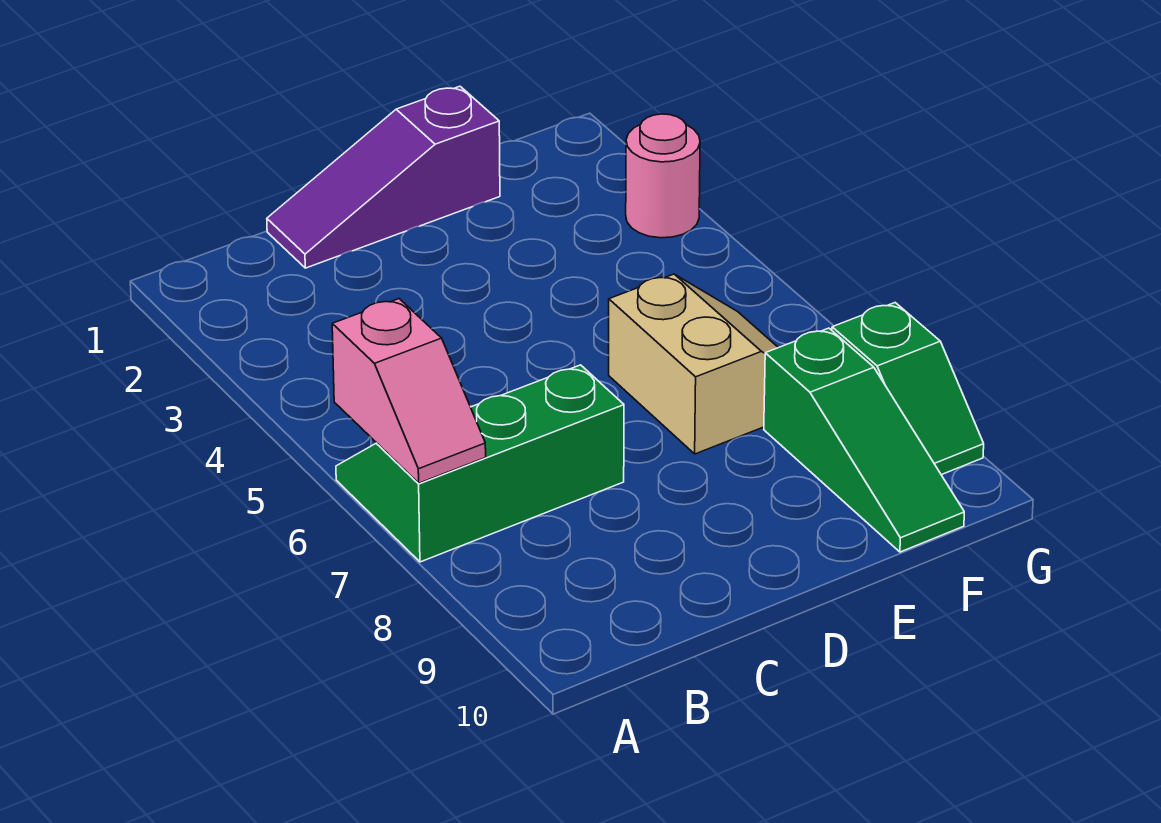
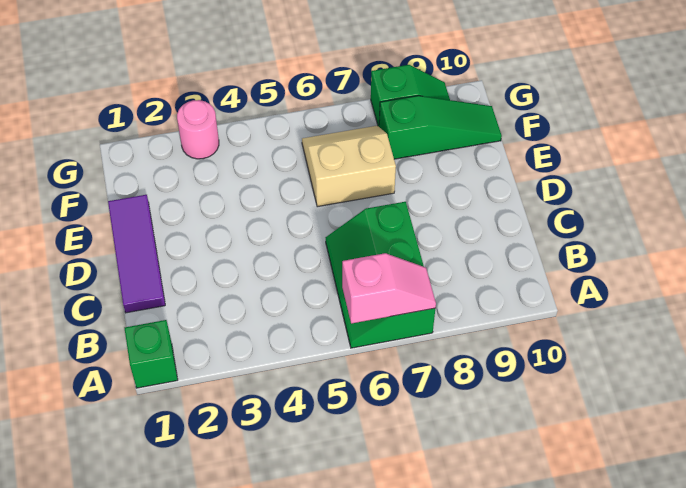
none -> green brick A1 level 1
purple slope C1:E1 level 1 top E -> purple tile C1:E1 level 1

